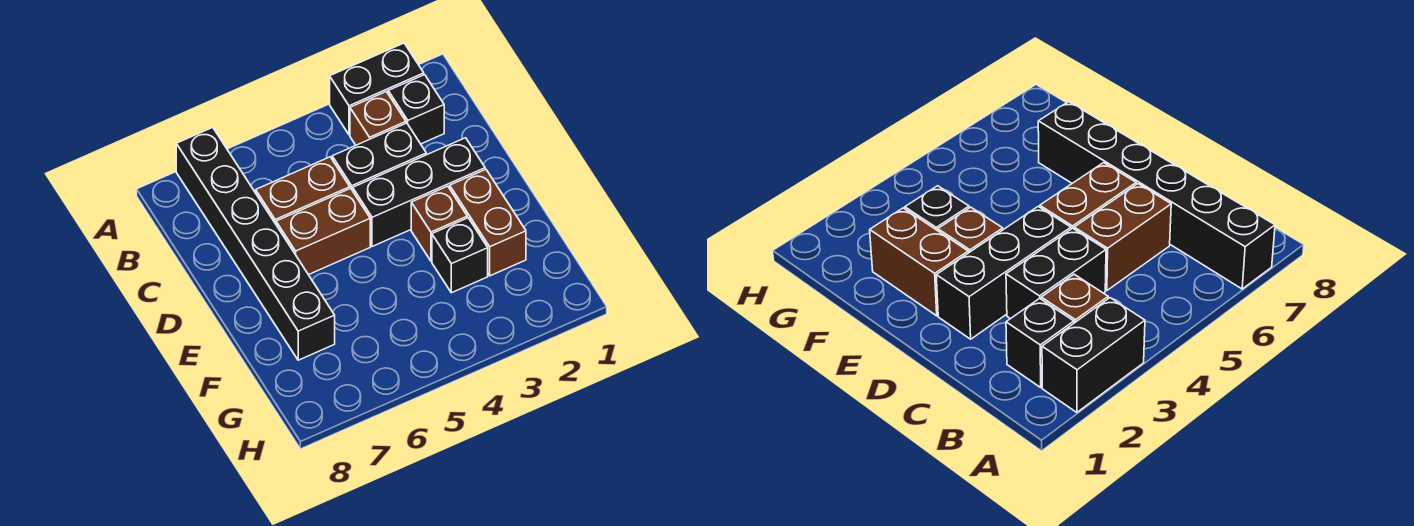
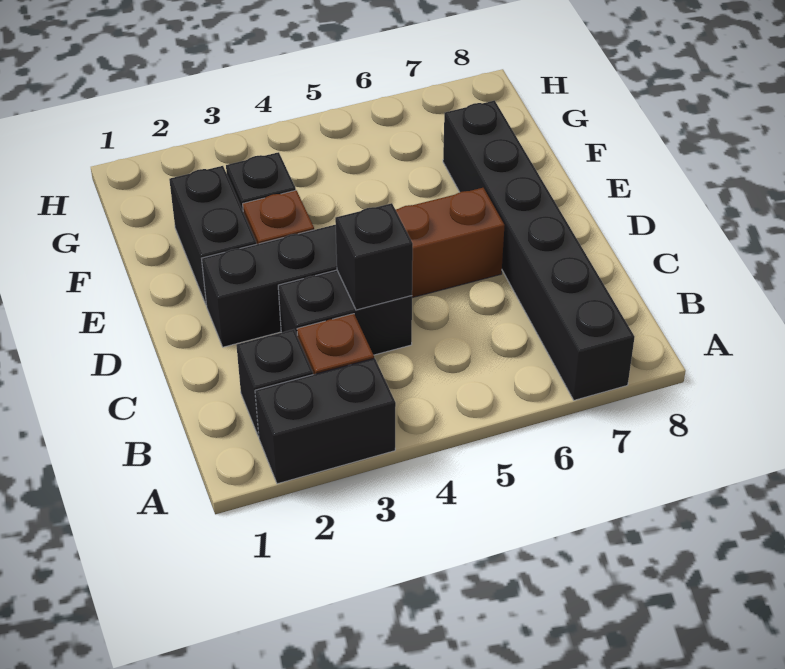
none -> black brick C4 level 2
brown brick C5:C6 level 1 -> none
brown brick E2:F2 level 1 -> black brick E2:F2 level 1

